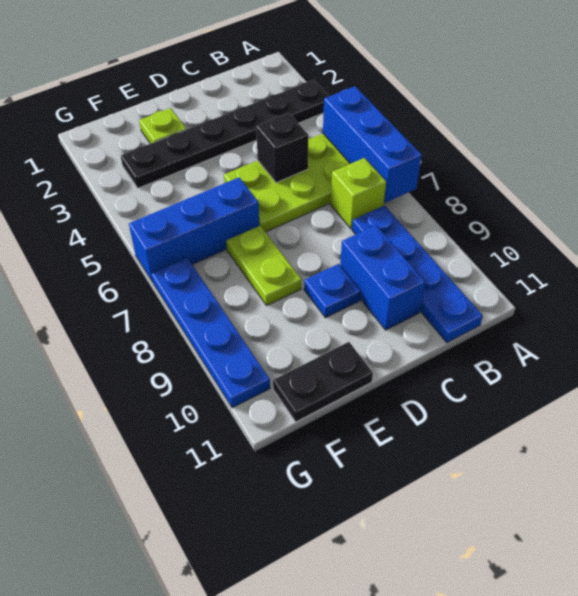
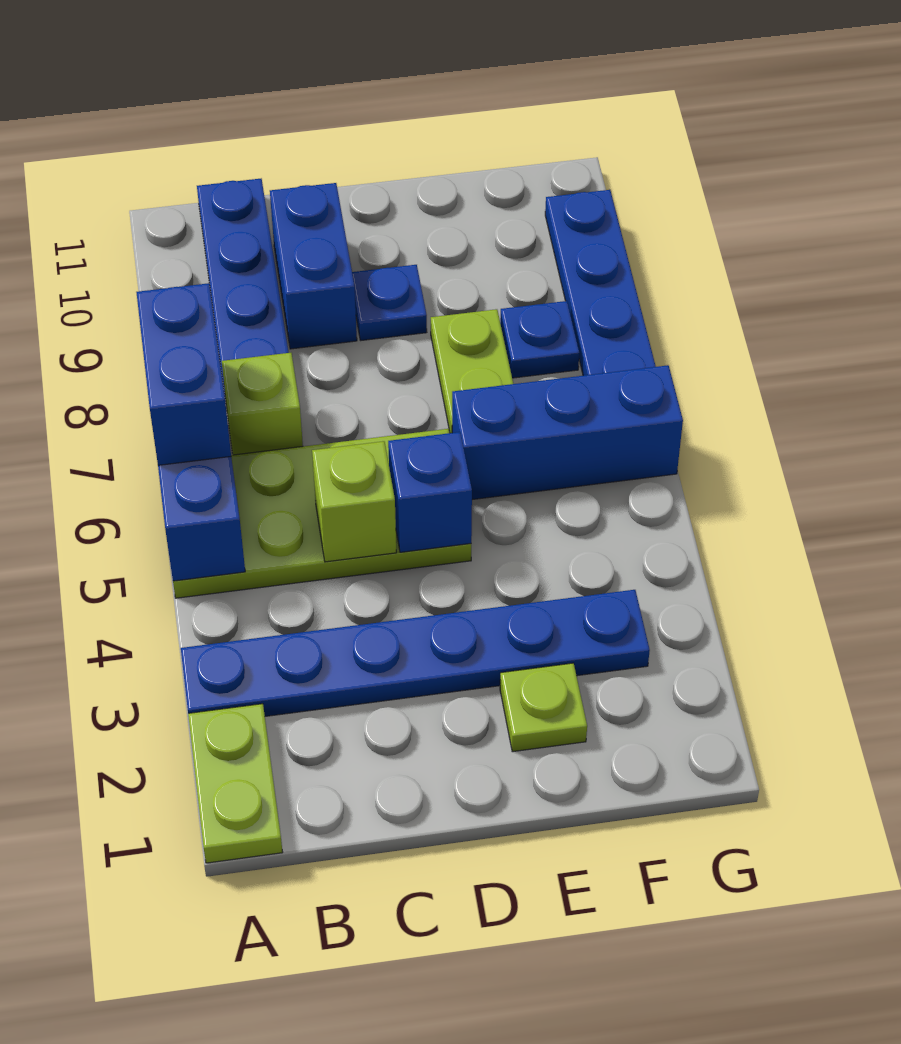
none -> lime plate A1:A2 level 1
black plate A3:F3 level 1 -> blue plate A3:F3 level 1
none -> blue brick A6:A7 level 3
black brick C5 level 2 -> lime brick C5 level 2
none -> blue brick D5 level 2
black plate E11:F11 level 1 -> none
none -> blue plate F8 level 1

